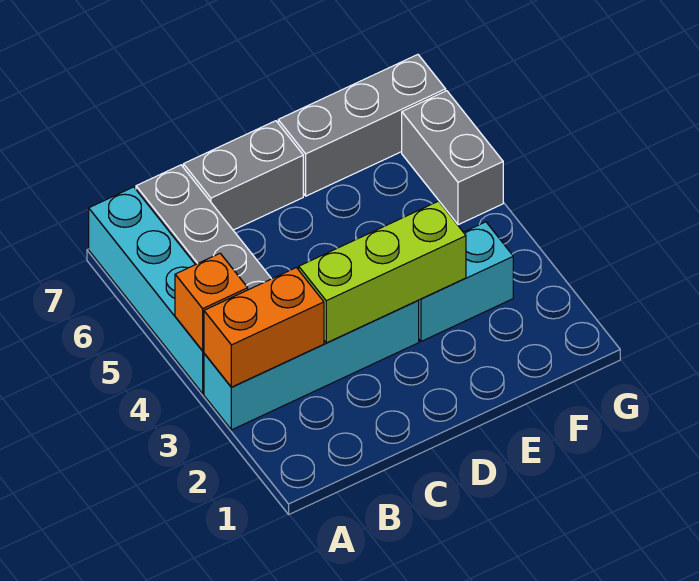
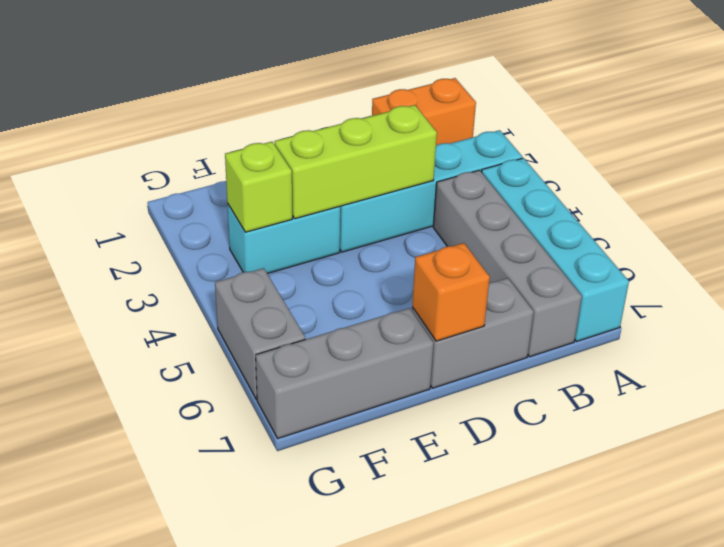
orange brick A3:B3 level 2 -> orange brick A1:B1 level 1
orange brick A4 level 2 -> orange brick D7 level 2
none -> lime brick F3 level 2

